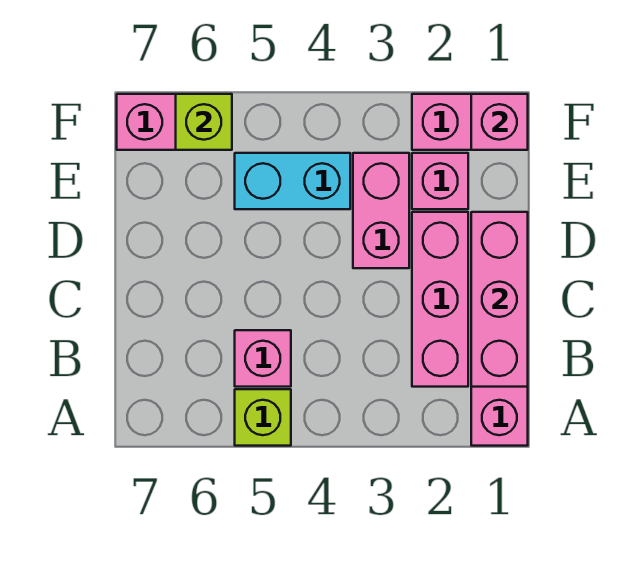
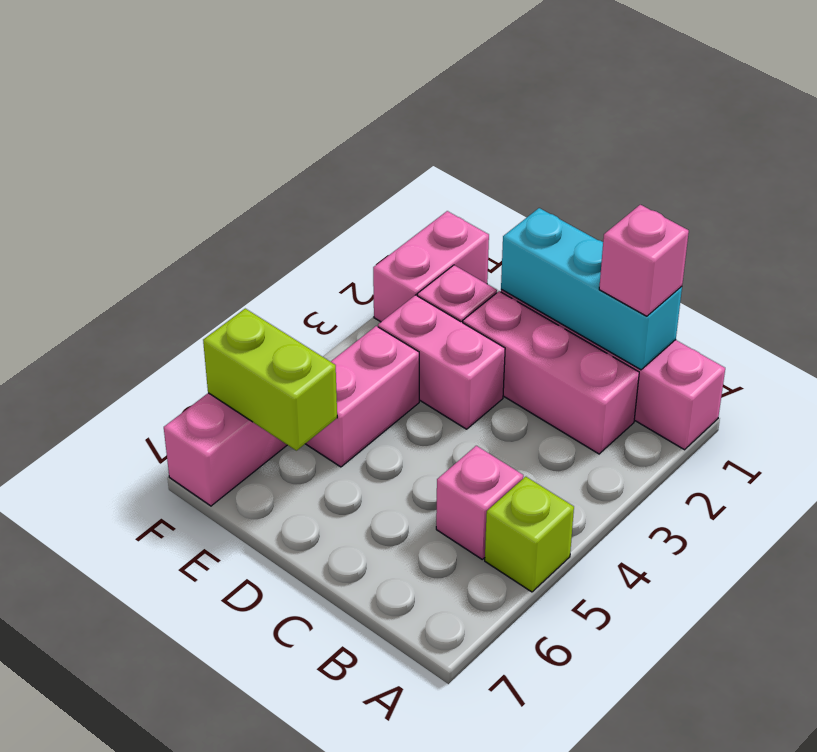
pink brick B1:D1 level 2 -> cyan brick B1:D1 level 2
cyan brick E4:E5 level 1 -> pink brick E4:E5 level 1
pink brick F1 level 2 -> pink brick B1 level 3
lime brick F6 level 2 -> lime brick E6:F6 level 2

